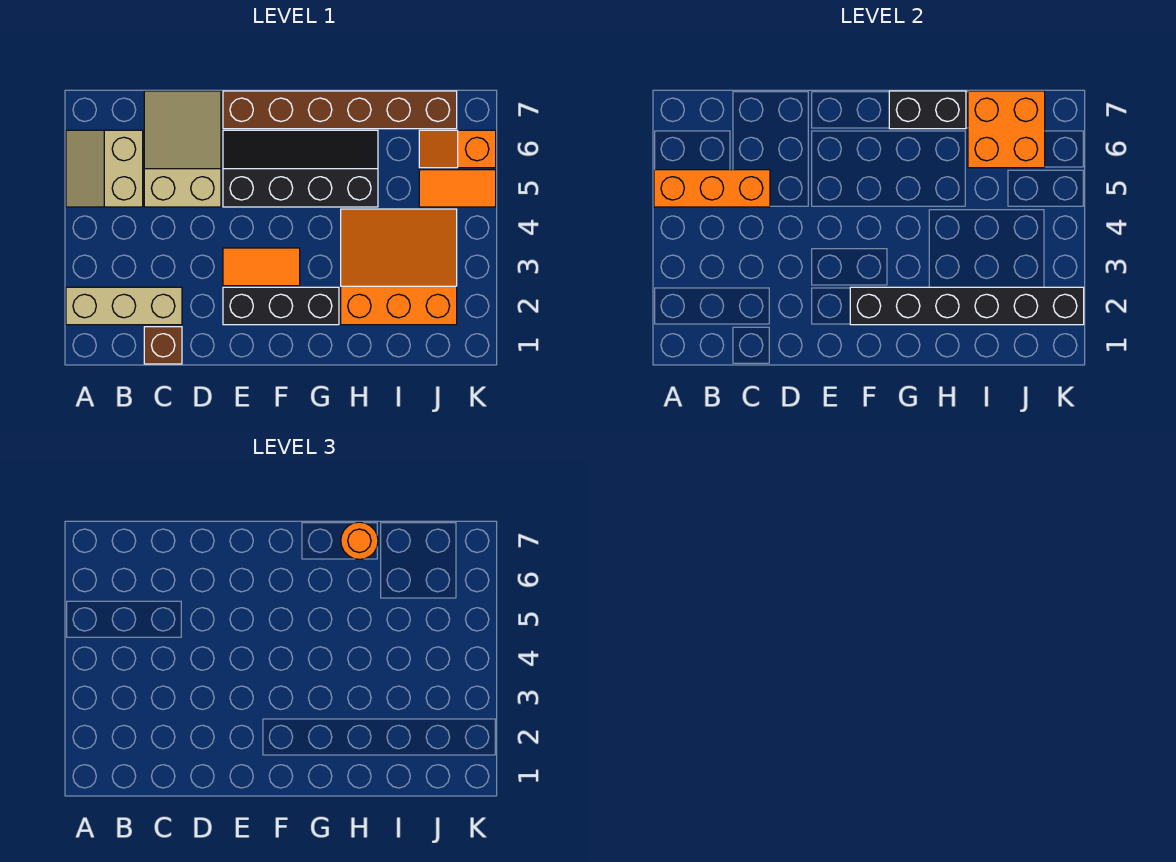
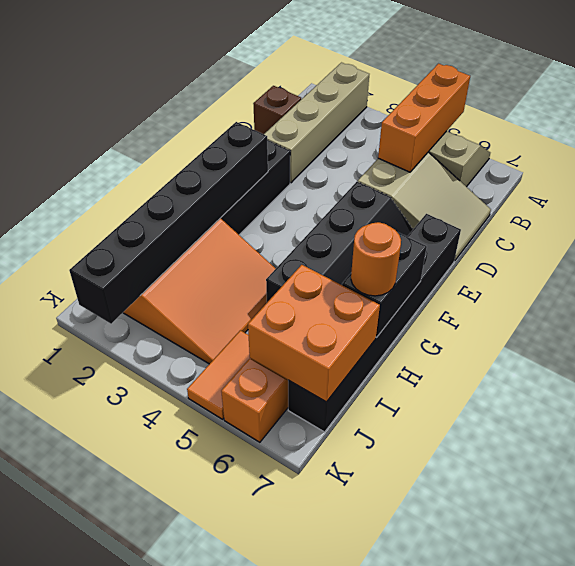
tan brick A2:C2 level 1 -> tan brick A2:D2 level 1
orange tile E3:F3 level 1 -> none
brown brick E7:J7 level 1 -> black brick E7:J7 level 1

